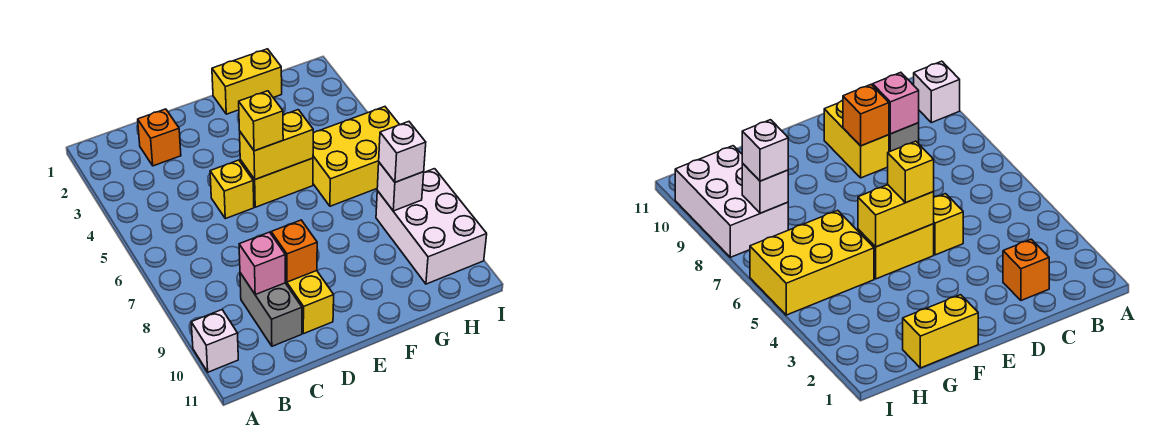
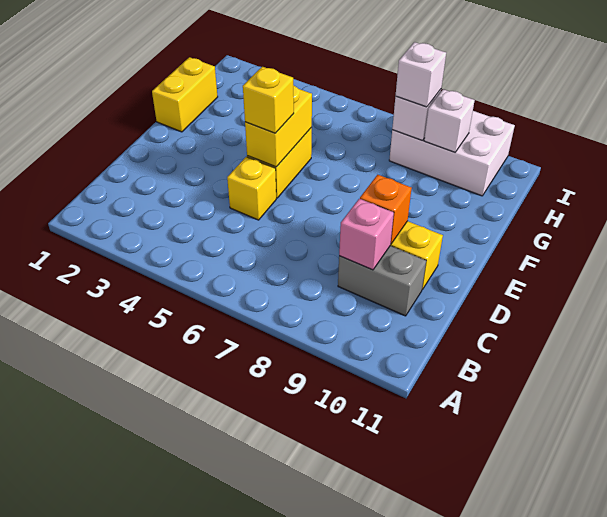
white brick A10 level 1 -> white brick H9 level 2
orange brick C2 level 1 -> none
yellow brick G5:I6 level 1 -> none

